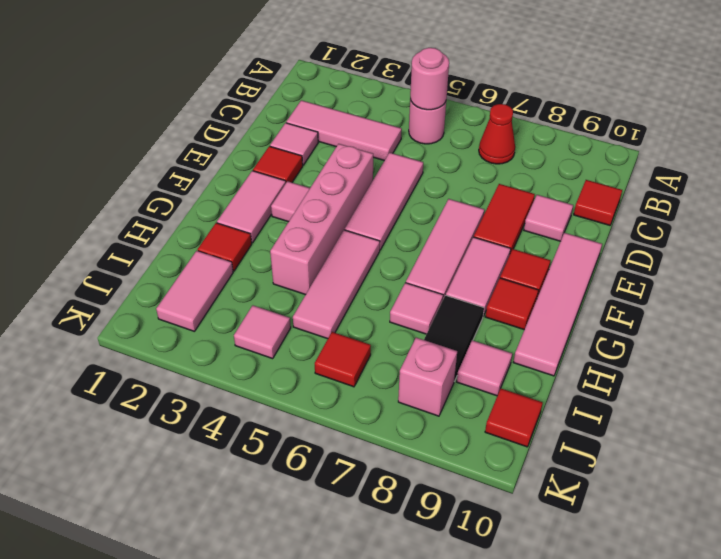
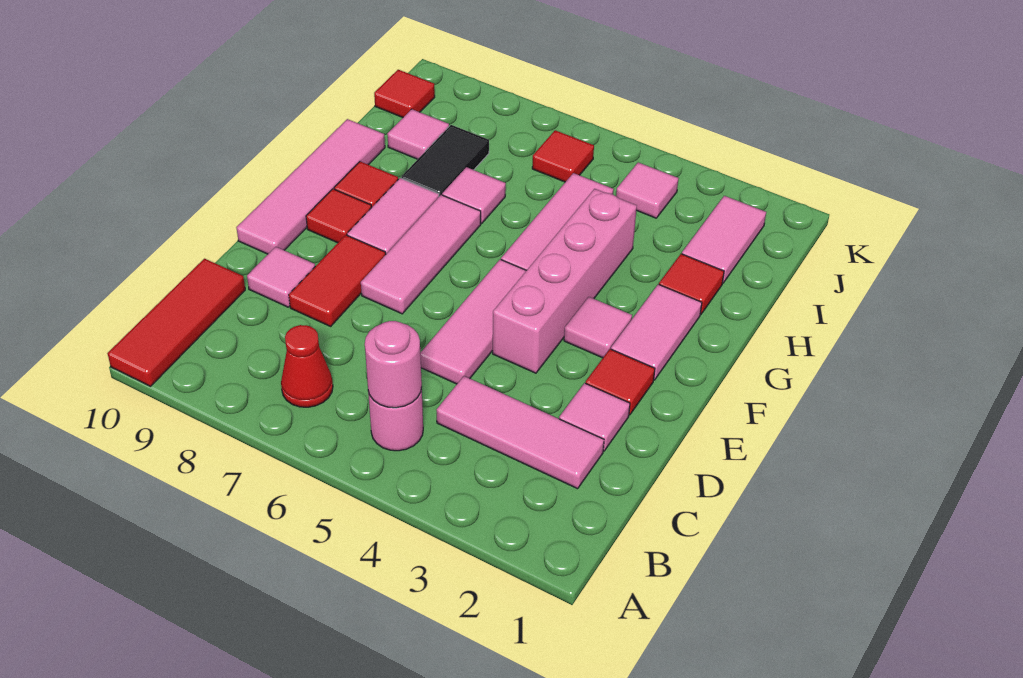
red tile C10 level 1 -> red tile A10:C10 level 1
pink brick J8 level 1 -> none

